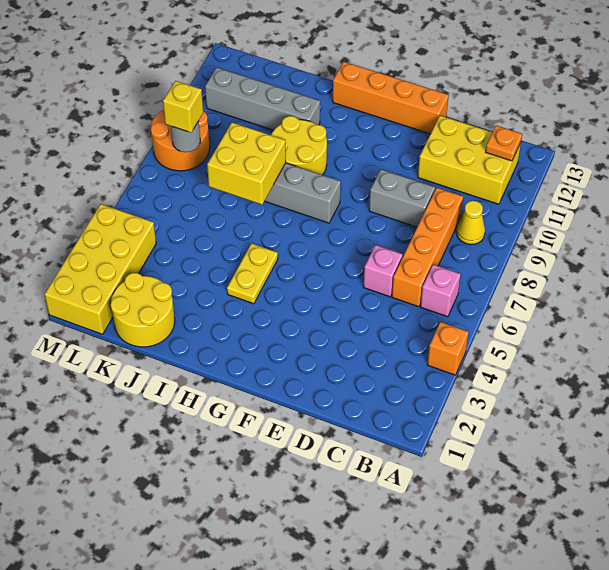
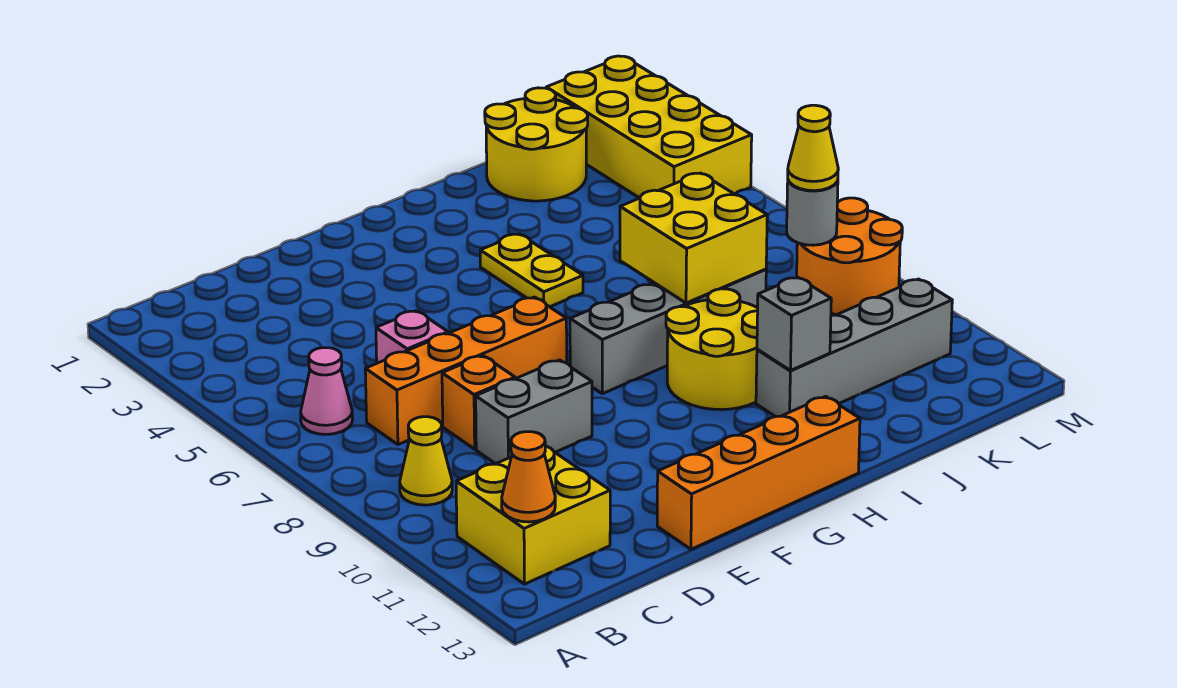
orange brick A4 level 1 -> orange brick D8 level 1
pink brick B6 level 1 -> pink cone B6 level 1
yellow brick B11:D12 level 1 -> yellow brick B11:C12 level 1
orange plate B12 level 2 -> orange cone B12 level 2
orange brick C6:C9 level 1 -> orange brick C7:F7 level 1
none -> grey brick I11 level 2
yellow brick L8 level 3 -> yellow cone L8 level 3

